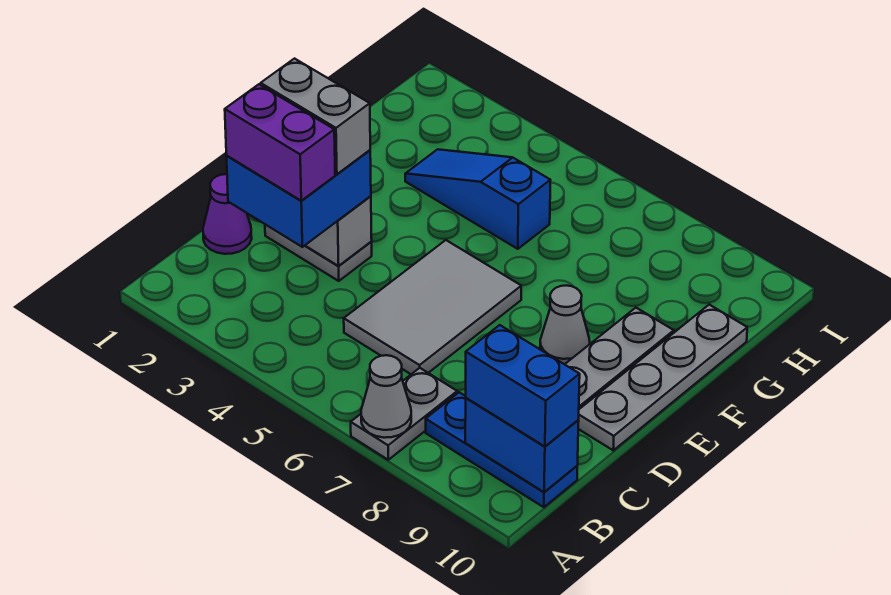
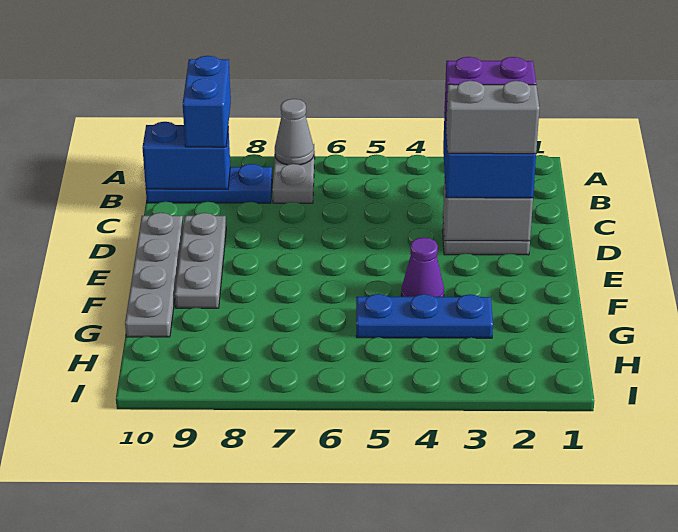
blue brick B9:B10 level 3 -> blue brick A9:B9 level 3
purple cone C1 level 1 -> purple cone F4 level 1
grey tile C5:E6 level 1 -> none
grey cone E8 level 1 -> none
blue slope G3:G5 level 1 top 5 -> blue plate G3:G5 level 1

